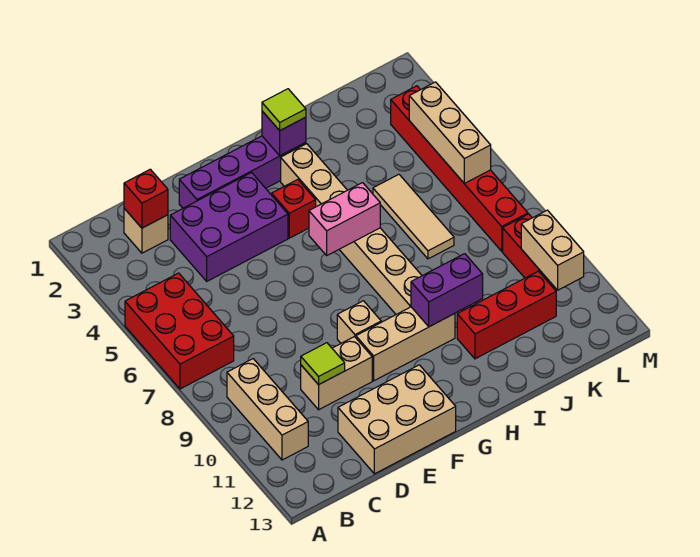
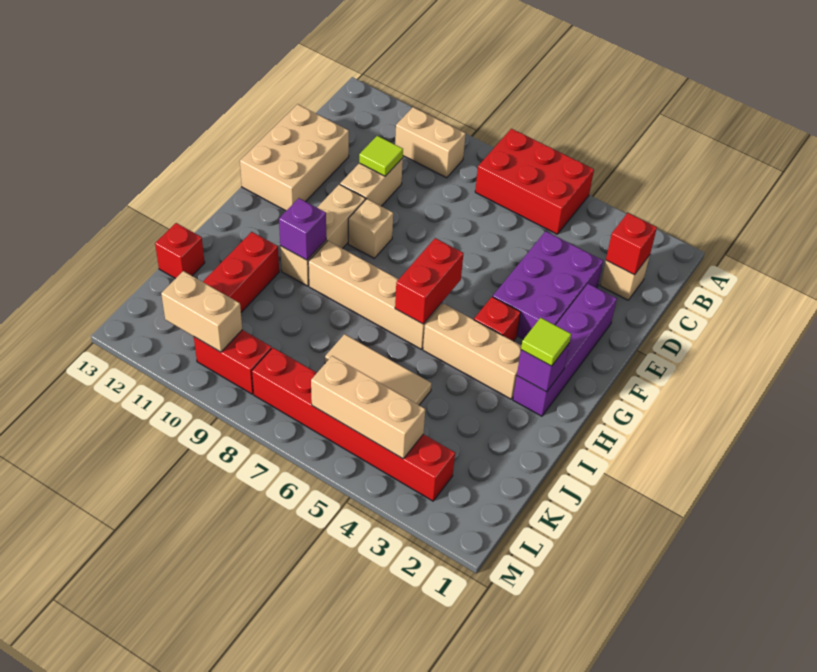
tan brick B9:B11 level 1 -> tan brick B9:B10 level 1
pink brick G6:H6 level 2 -> red brick G6:H6 level 2
purple brick H10:I10 level 2 -> purple brick H10 level 2
none -> red brick J13 level 1

